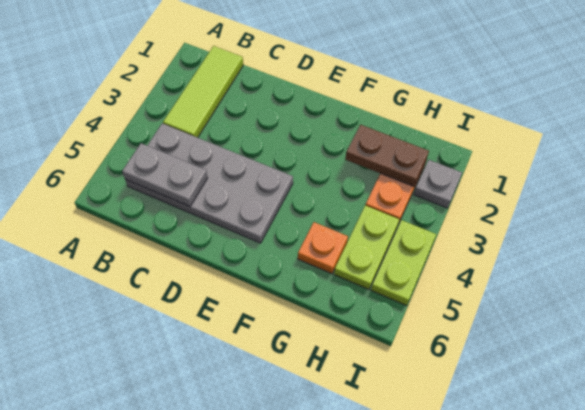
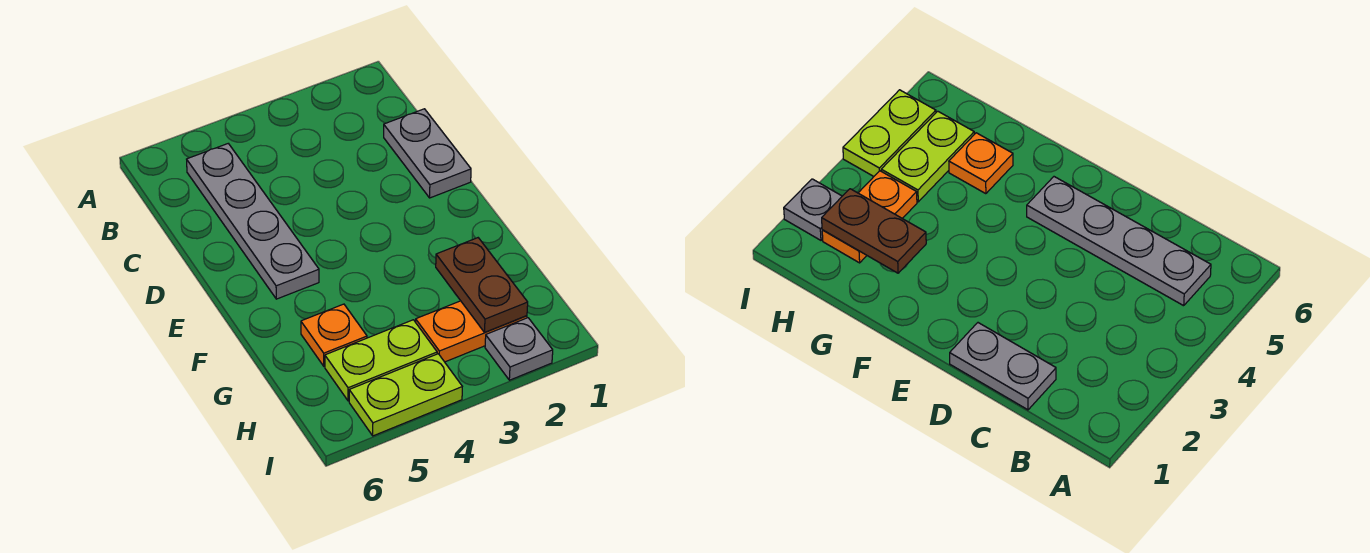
lime tile B1:B3 level 1 -> none
grey plate B4:E5 level 1 -> grey plate B5:E5 level 1
grey plate B5:C5 level 2 -> grey plate C1:D1 level 1

